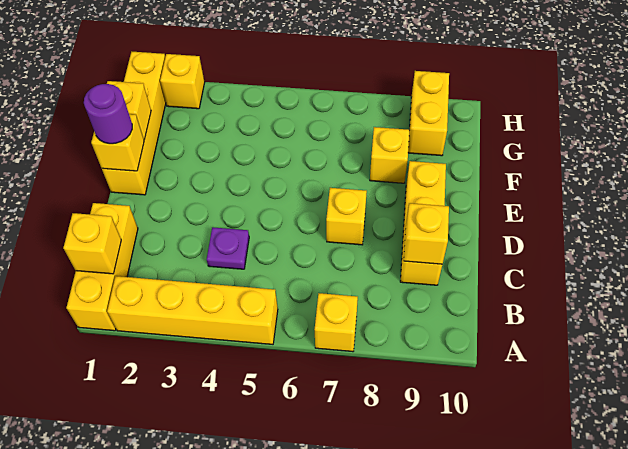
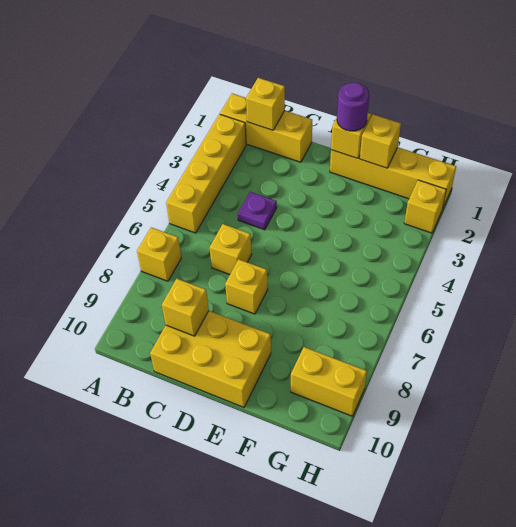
yellow brick C9:E9 level 1 -> yellow brick C9:E10 level 1
yellow brick F8 level 1 -> yellow brick C6 level 1

